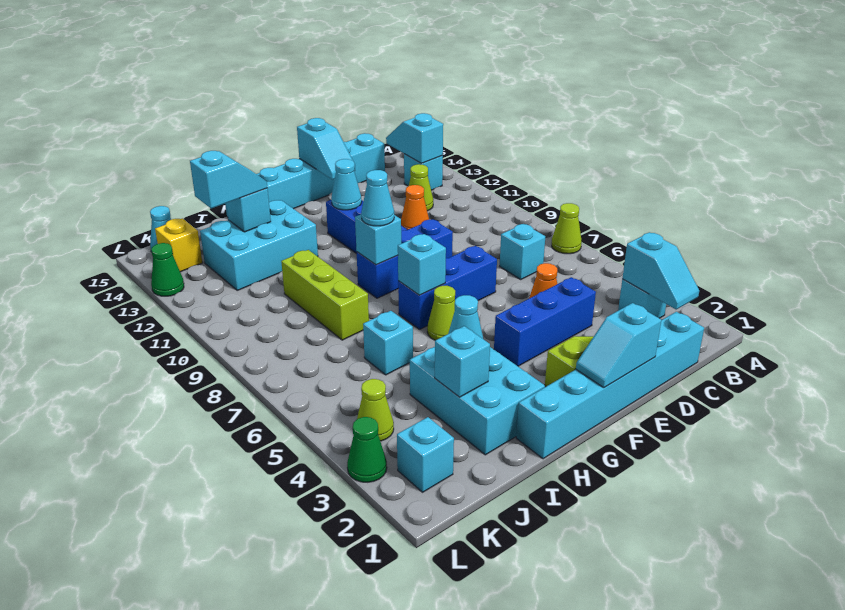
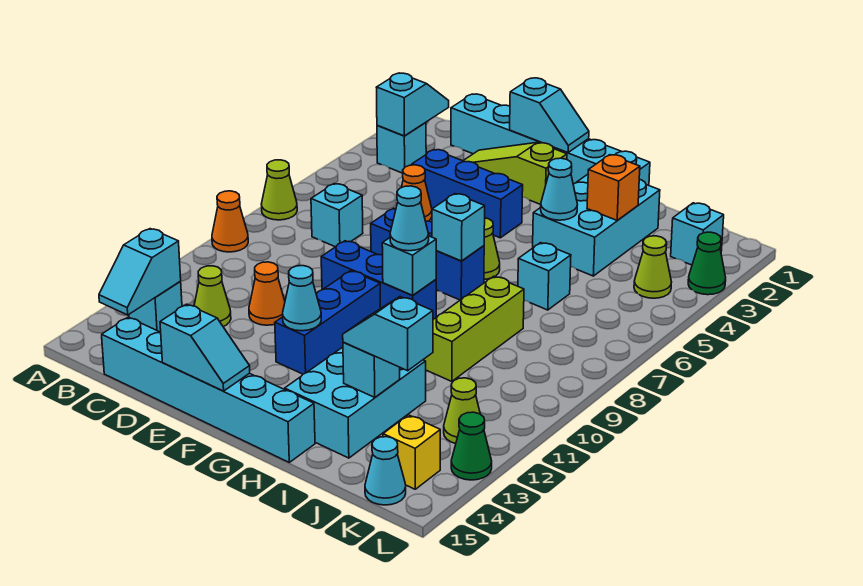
none -> orange cone A9 level 1
cyan slope E14:E15 level 2 top 15 -> cyan slope E15:F15 level 2 top E
cyan brick H12:J13 level 1 -> cyan brick H12:I14 level 1
cyan brick I3 level 2 -> orange brick I3 level 2
none -> lime cone K12 level 1

